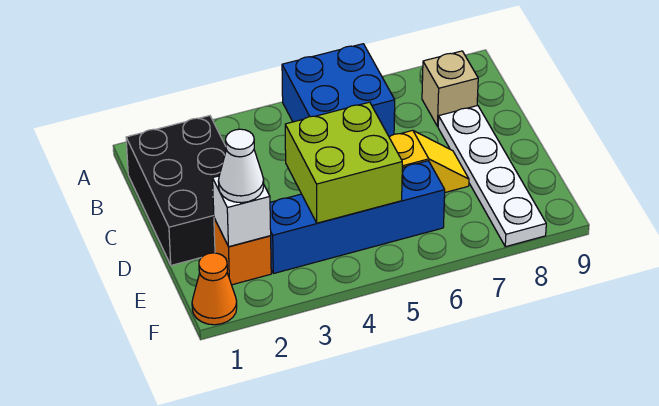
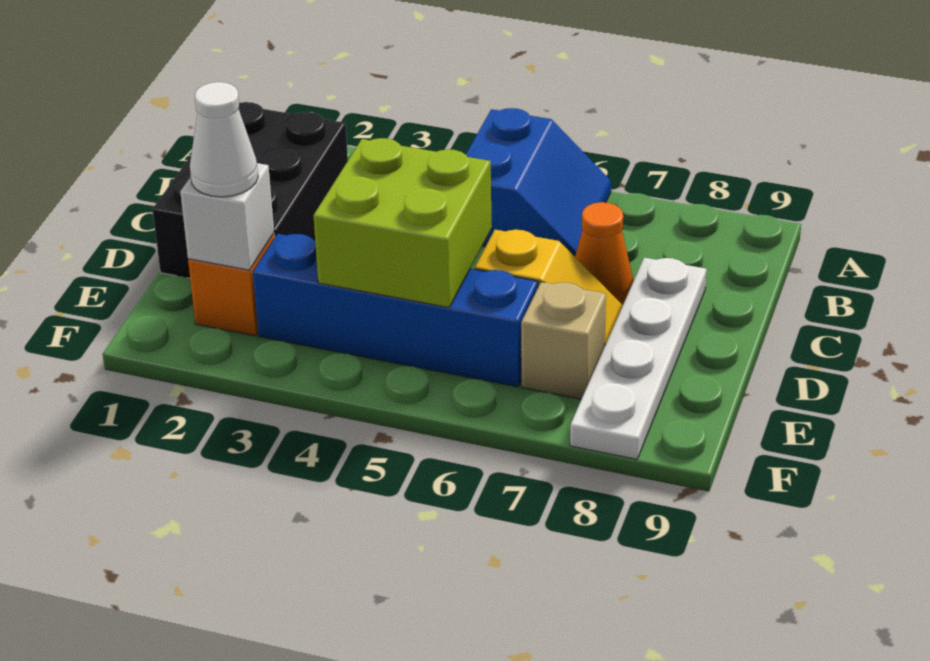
blue brick A5:B6 level 1 -> blue slope A5:B6 level 1 top 5
tan brick B8 level 1 -> tan brick E7 level 1
orange cone F1 level 1 -> orange cone C7 level 1

